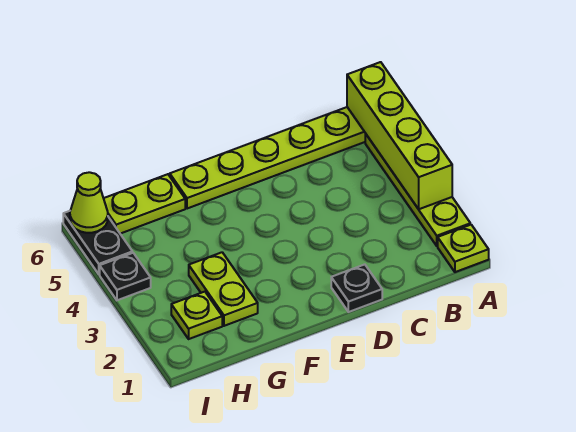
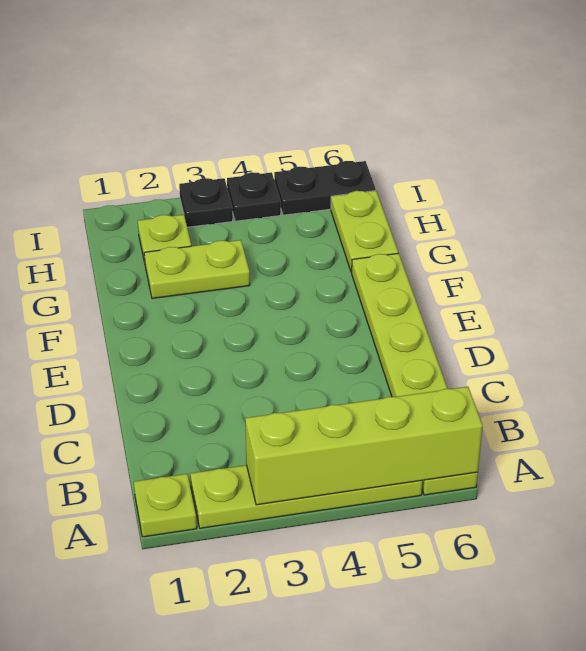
black plate D1 level 1 -> black plate I3 level 1
lime cone I6 level 2 -> none

